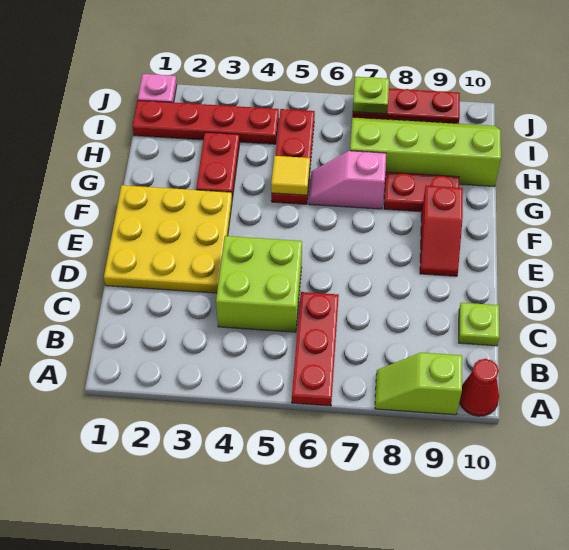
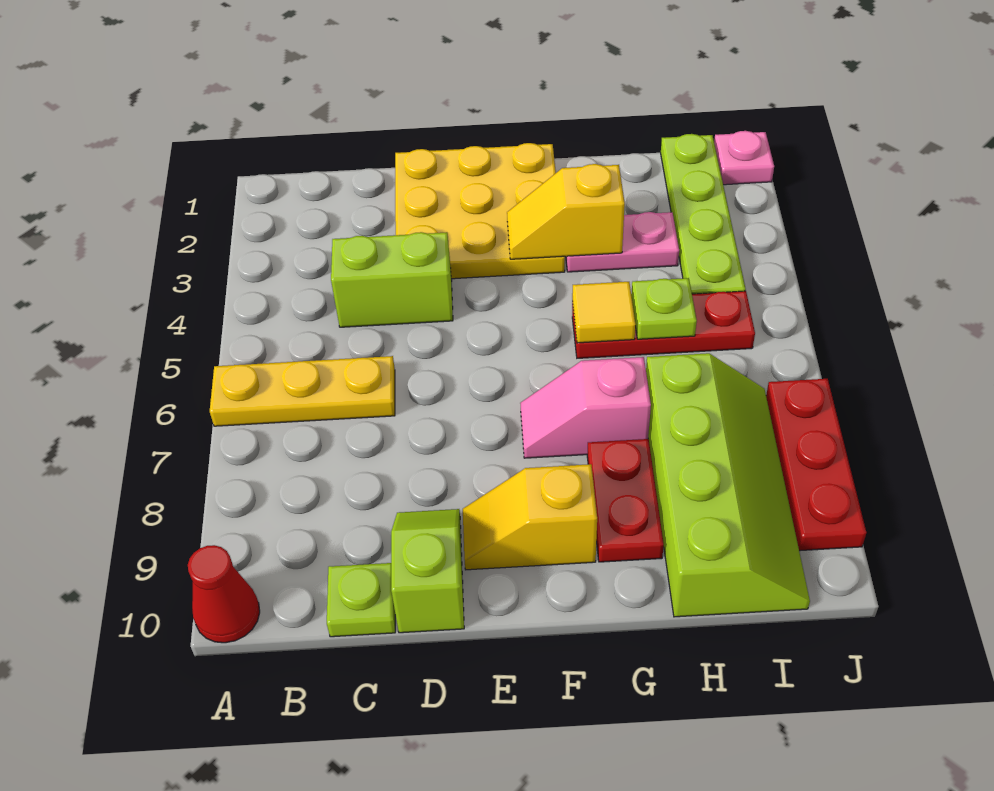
red plate A6:C6 level 1 -> yellow plate A6:C6 level 1
lime slope A8:A9 level 1 top 9 -> lime slope D9:D10 level 1 top 10
lime brick C4:D5 level 1 -> lime brick C4:D4 level 1
red slope E9:F9 level 1 top F -> yellow slope E9:F9 level 1 top F
none -> yellow slope F3:G3 level 2 top G
red plate G3:H3 level 1 -> pink plate G3:H3 level 1
pink slope G6:G7 level 1 top 7 -> pink slope F7:G7 level 1 top G
red plate I1:I4 level 1 -> lime plate I1:I4 level 1
lime plate J7 level 2 -> lime plate H5 level 2

